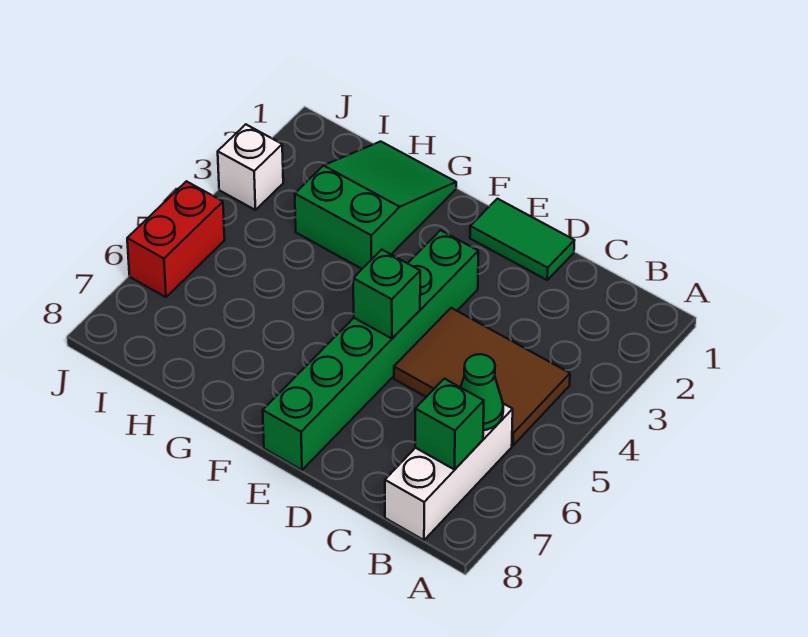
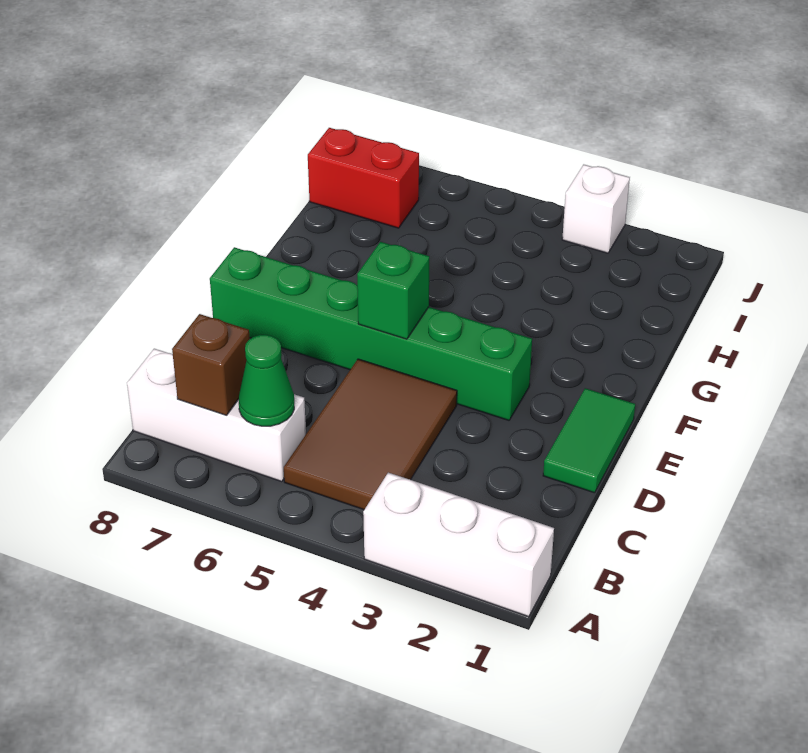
none -> white brick A1:A3 level 1
green brick B7 level 2 -> brown brick B7 level 2
green slope G1:H3 level 1 top 3 -> none
red brick J5:J6 level 1 -> red brick I7:I8 level 1

